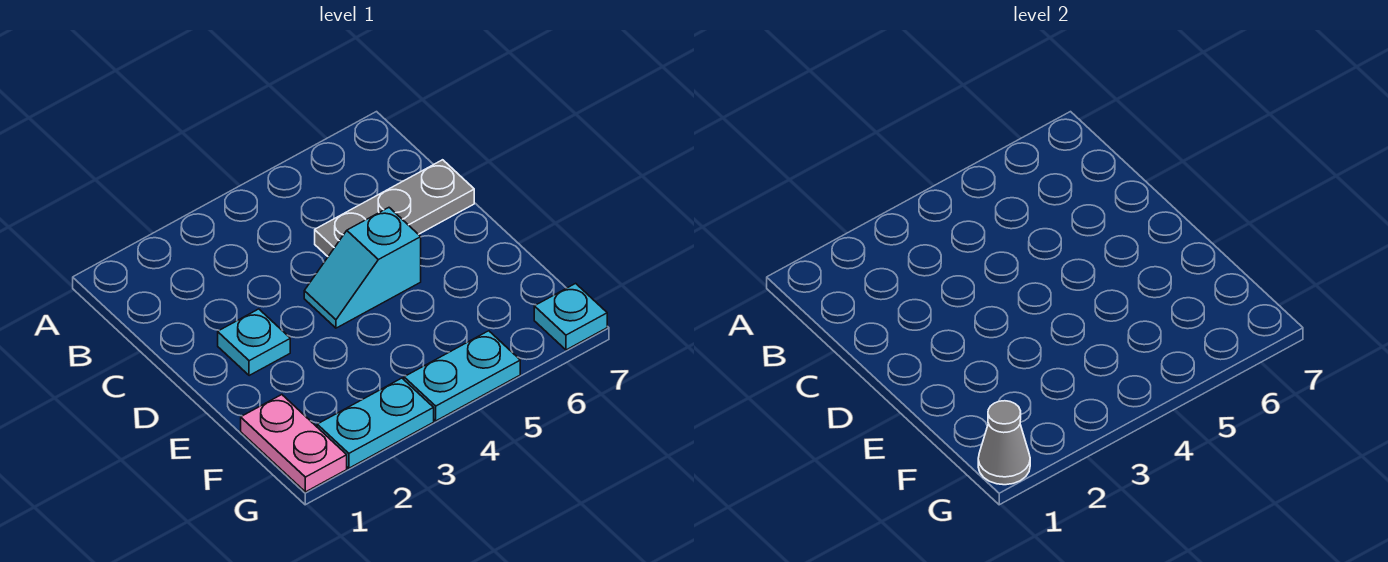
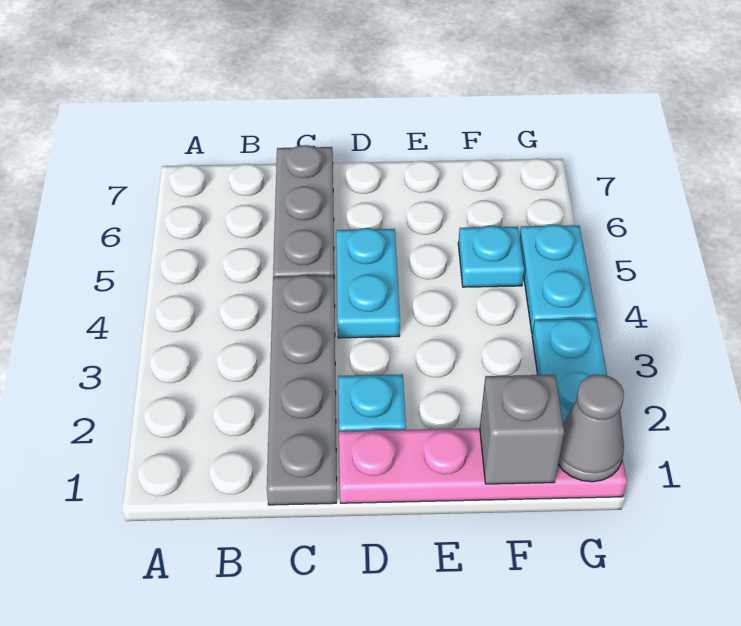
none -> grey plate C1:C4 level 1
cyan slope D4:D5 level 1 top 5 -> cyan plate D4:D5 level 1
pink plate F1:G1 level 1 -> pink plate D1:G1 level 1
none -> grey brick F1 level 2
cyan plate G7 level 1 -> cyan plate F5 level 1

